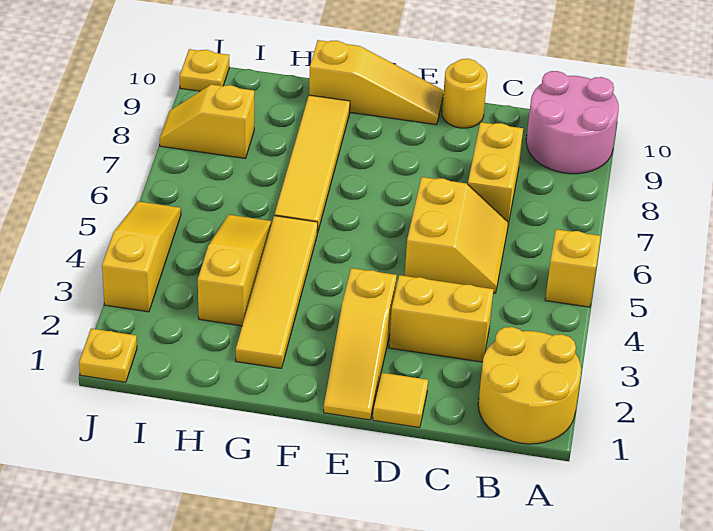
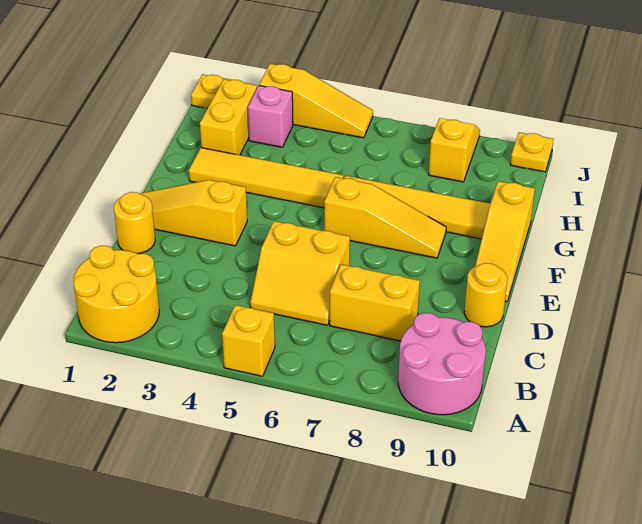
yellow brick C3:D3 level 1 -> yellow brick H2:I2 level 1
yellow tile D1 level 1 -> yellow round brick D1 level 1
yellow slope H3:H5 level 1 top 3 -> yellow slope F6:F8 level 1 top 6
none -> pink brick I3 level 1

